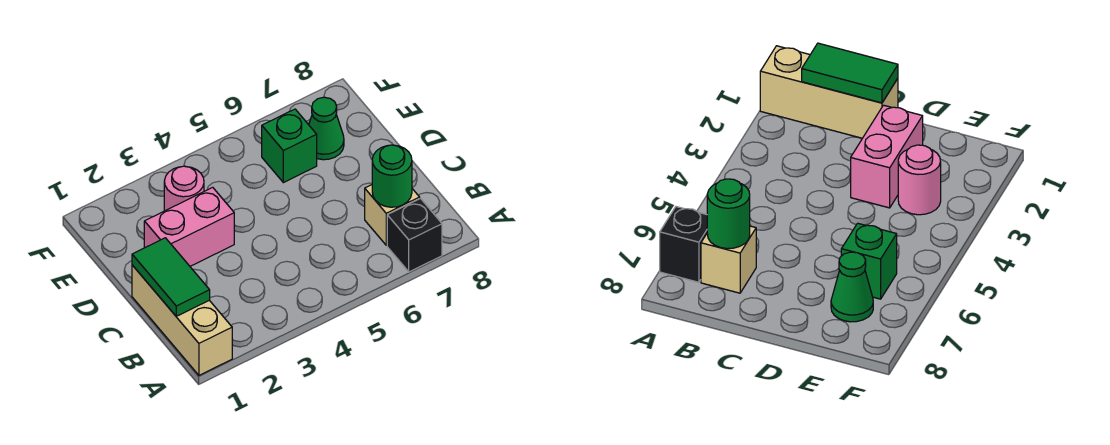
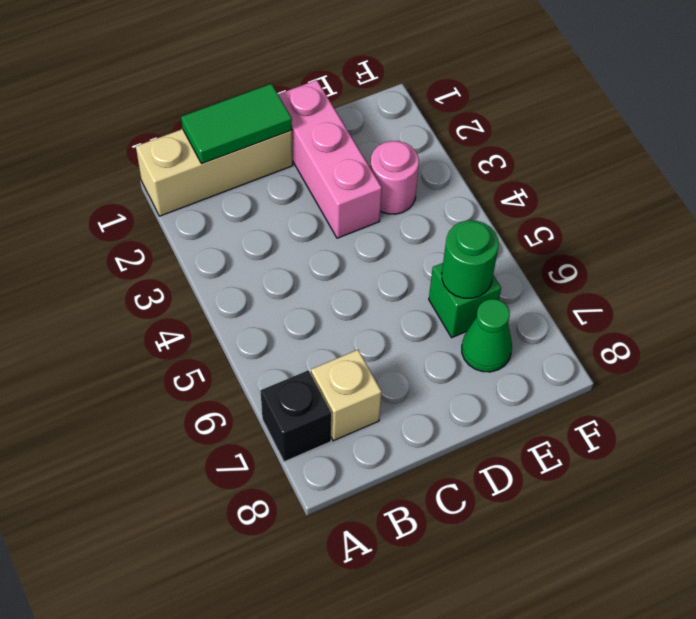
green round brick B7 level 2 -> green round brick E6 level 2
pink brick D2:D3 level 1 -> pink brick D1:D3 level 1

